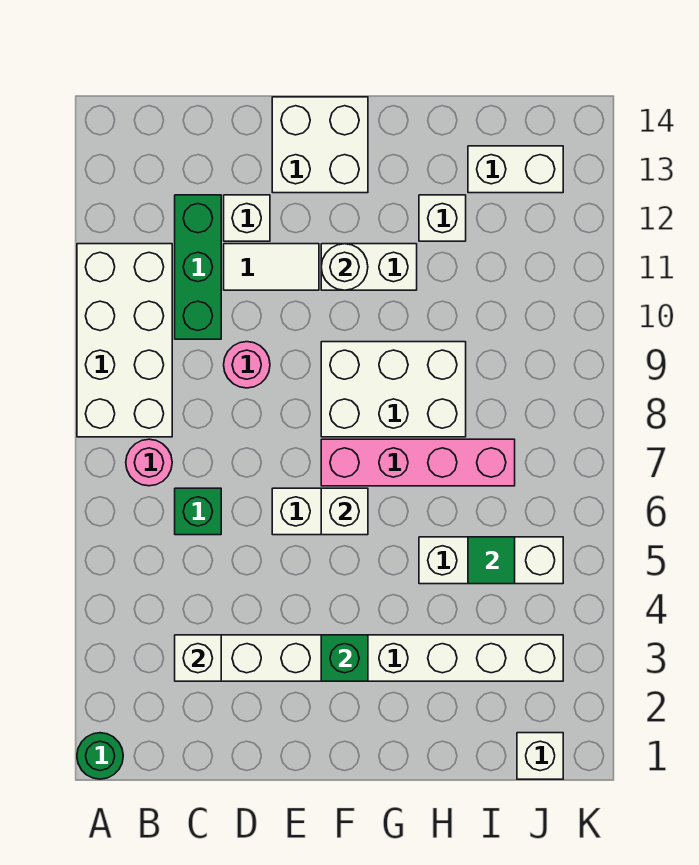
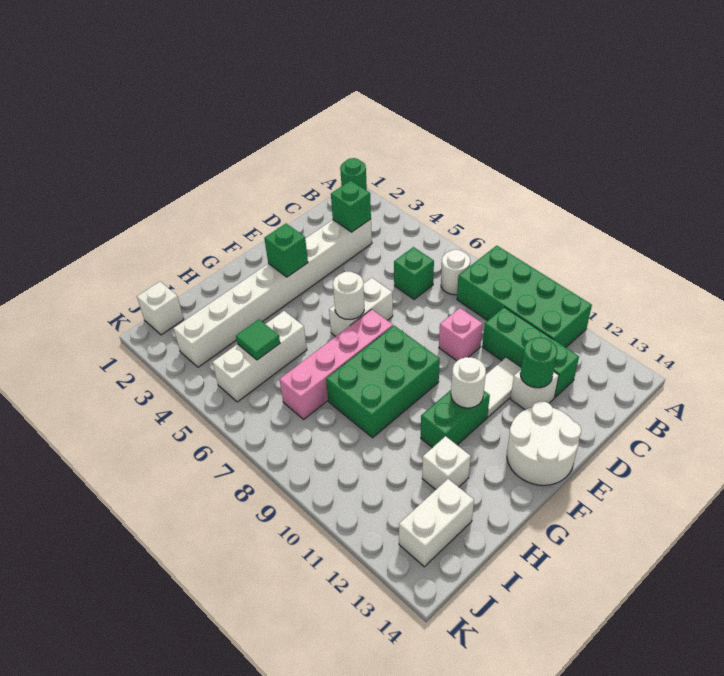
white brick A8:B11 level 1 -> green brick A8:B11 level 1
pink round brick B7 level 1 -> white round brick B7 level 1
white brick C3 level 2 -> green brick C3 level 2
pink round brick D9 level 1 -> pink brick D9 level 1
none -> green round brick D12 level 2
white brick E13:F14 level 1 -> white round brick E13:F14 level 1
white brick F6 level 2 -> white round brick F6 level 2
white brick F8:H9 level 1 -> green brick F8:H9 level 1
white brick F11:G11 level 1 -> green brick F11:G11 level 1

